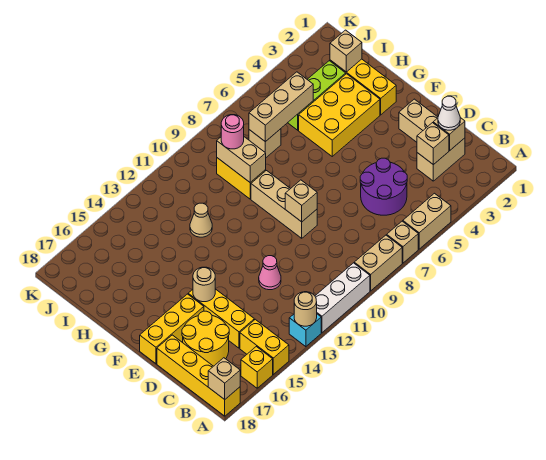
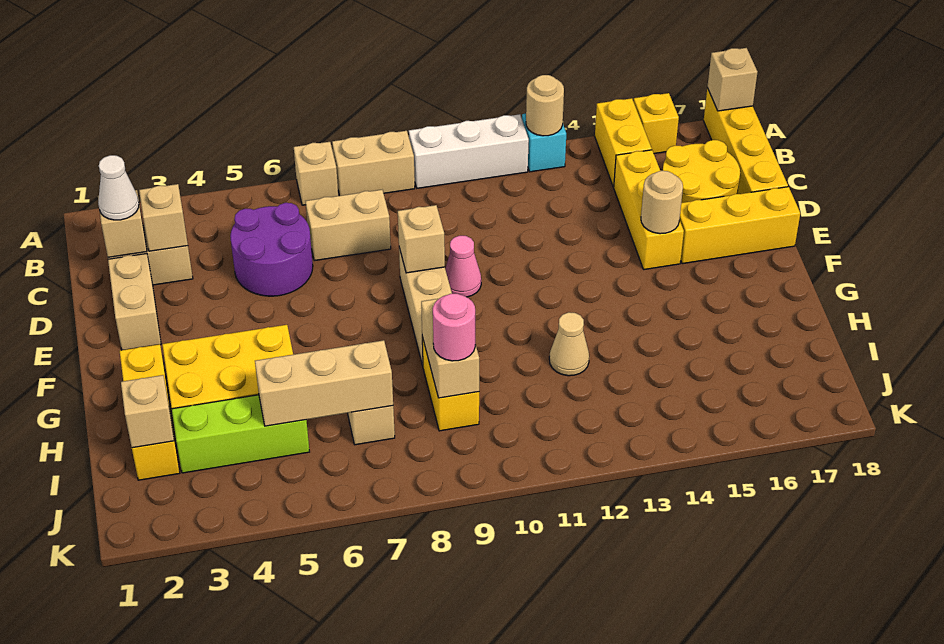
tan brick A5:A6 level 1 -> tan brick C7:C8 level 1
pink cone D12 level 1 -> pink cone E10 level 1

